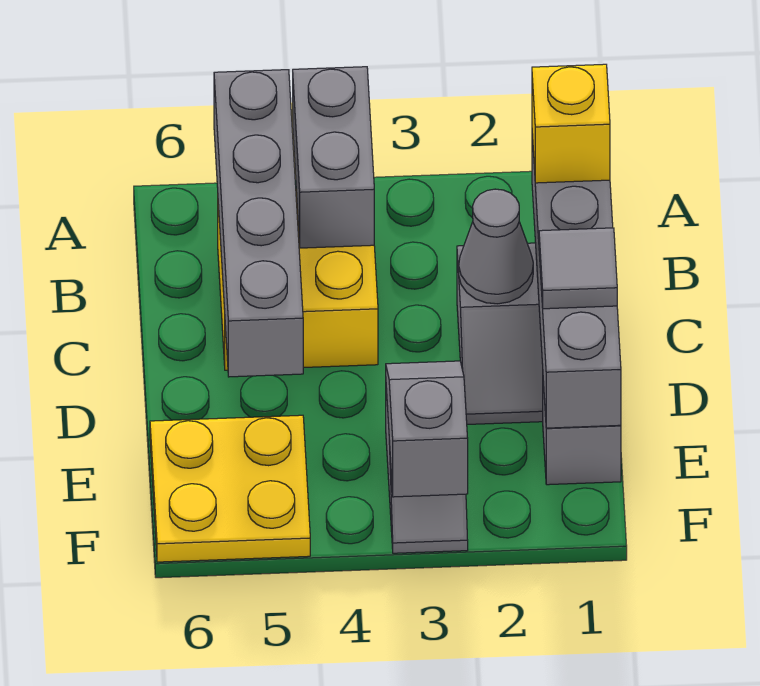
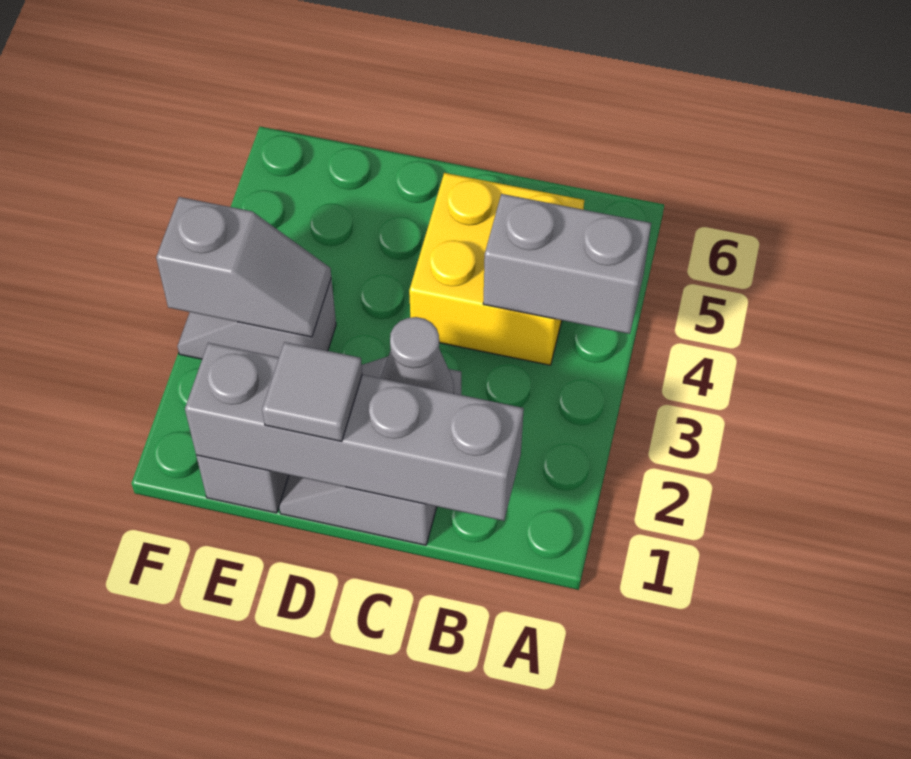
grey brick A5:D5 level 2 -> none
yellow brick B1 level 3 -> none
yellow plate E5:F6 level 1 -> none

